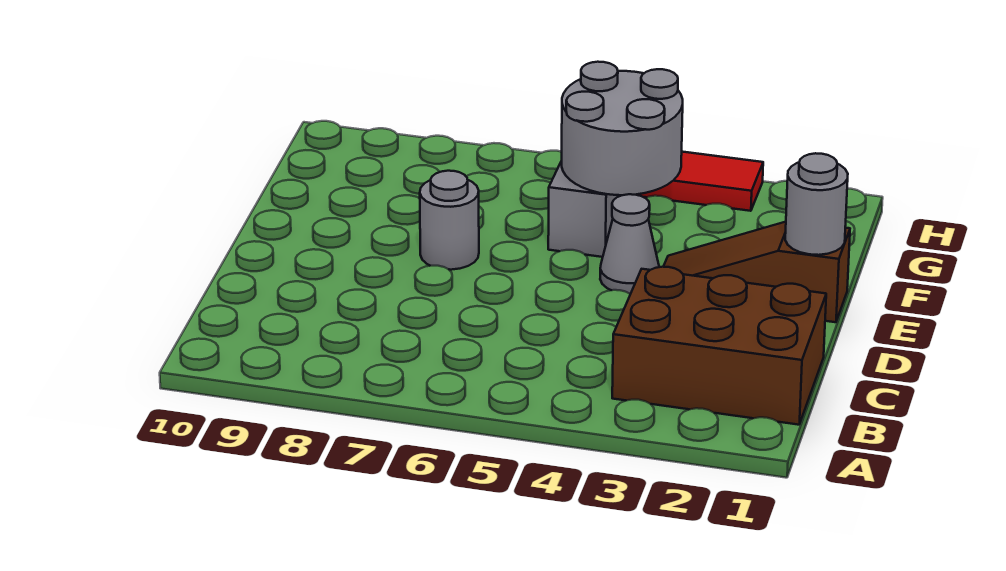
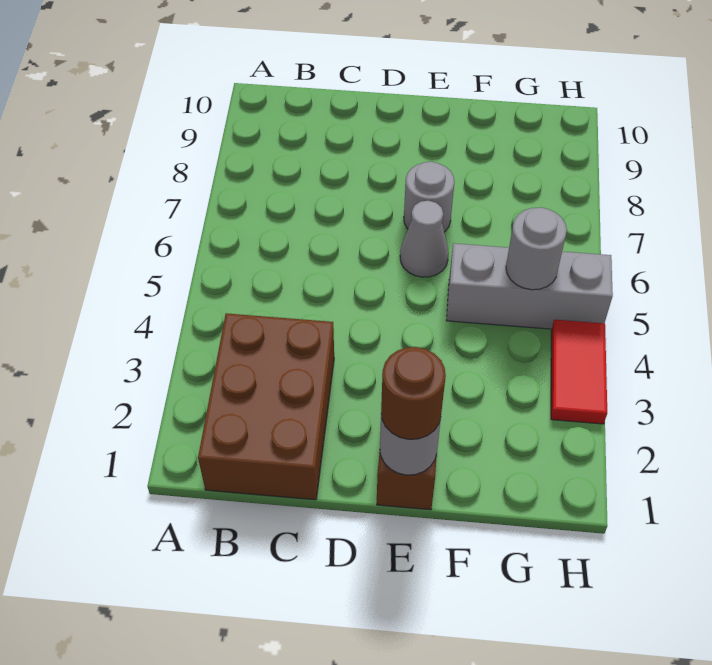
none -> brown round brick E1 level 3
grey cone E4 level 1 -> grey cone E6 level 1
grey round brick F4:G5 level 2 -> grey round brick G5 level 2

